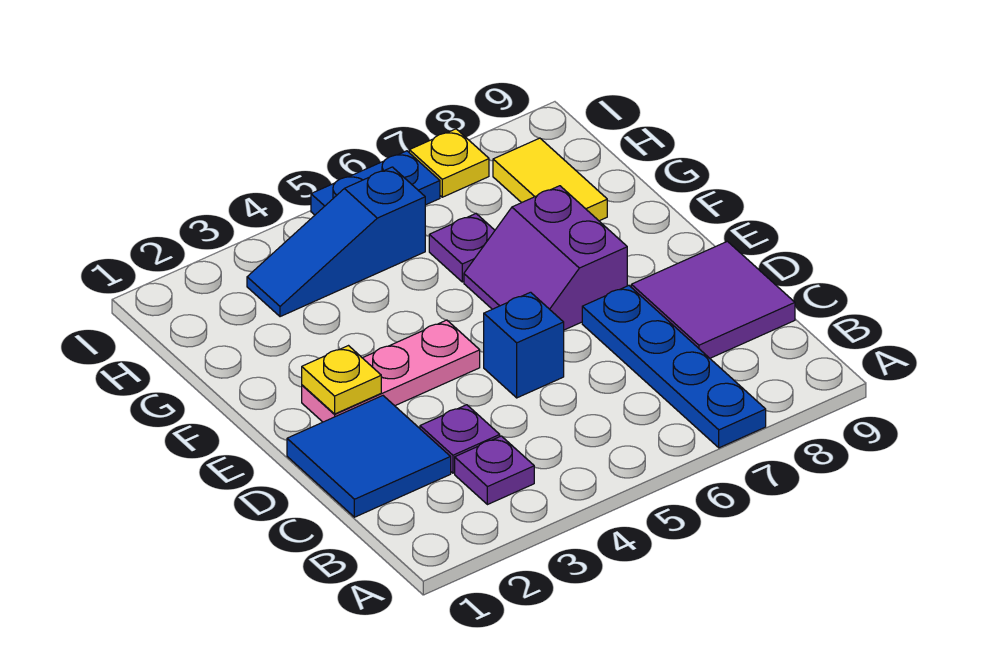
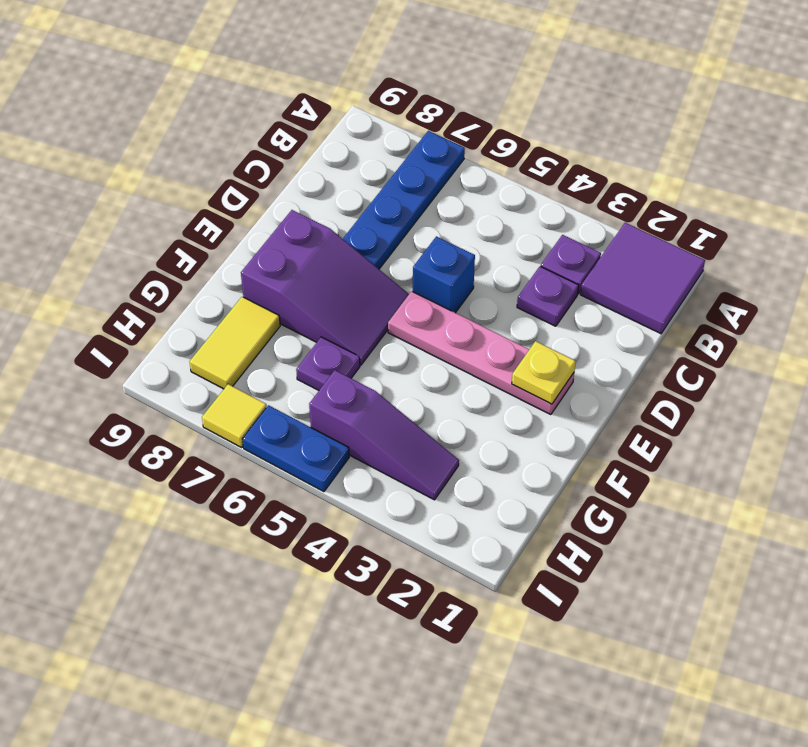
blue tile C1:D2 level 1 -> none
purple tile C8:D9 level 1 -> purple tile A1:B2 level 1
pink plate E2:E4 level 1 -> pink plate E2:E5 level 1
purple slope E6:F7 level 1 top 7 -> purple slope E6:F8 level 1 top 8
blue slope H3:H5 level 1 top 5 -> purple slope H3:H5 level 1 top 5
yellow plate I7 level 1 -> yellow tile I7 level 1

